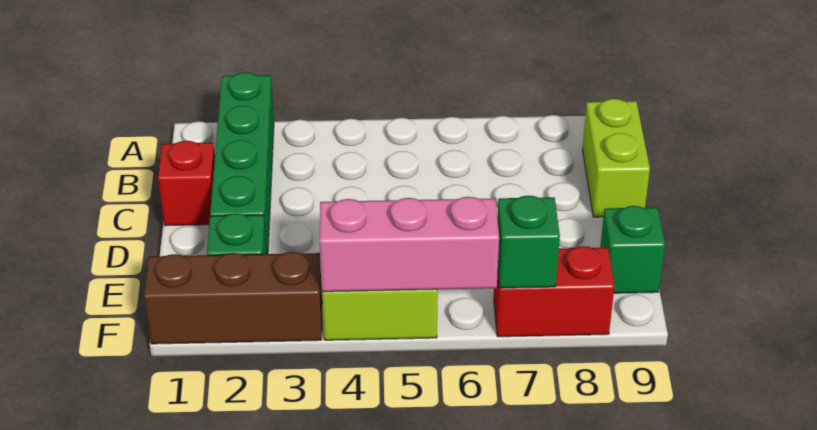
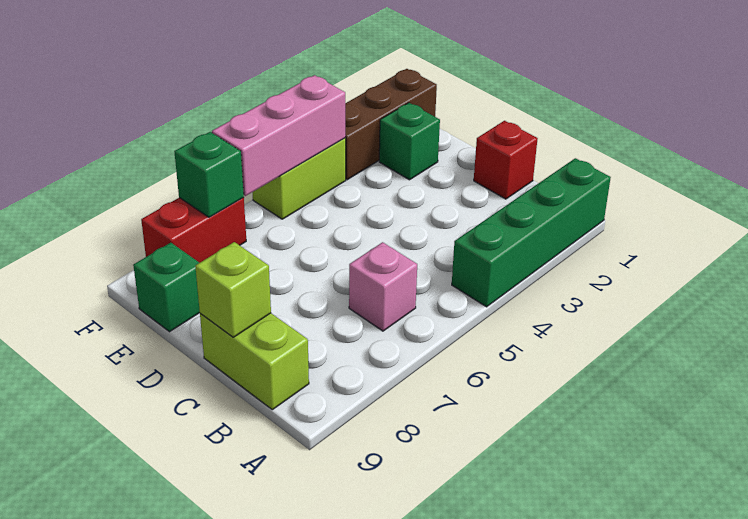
green brick A2:D2 level 1 -> green brick A1:A4 level 1
none -> pink brick B6 level 1
none -> lime brick C9 level 2

